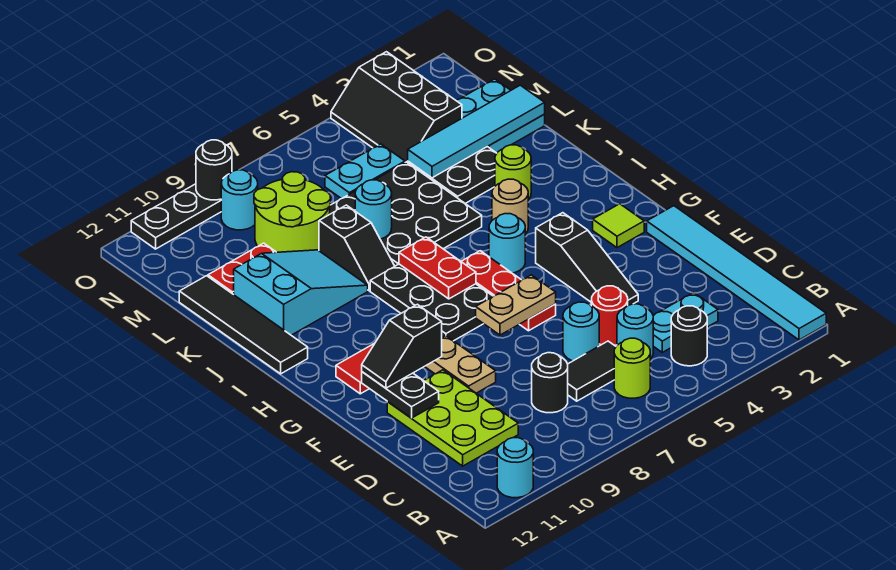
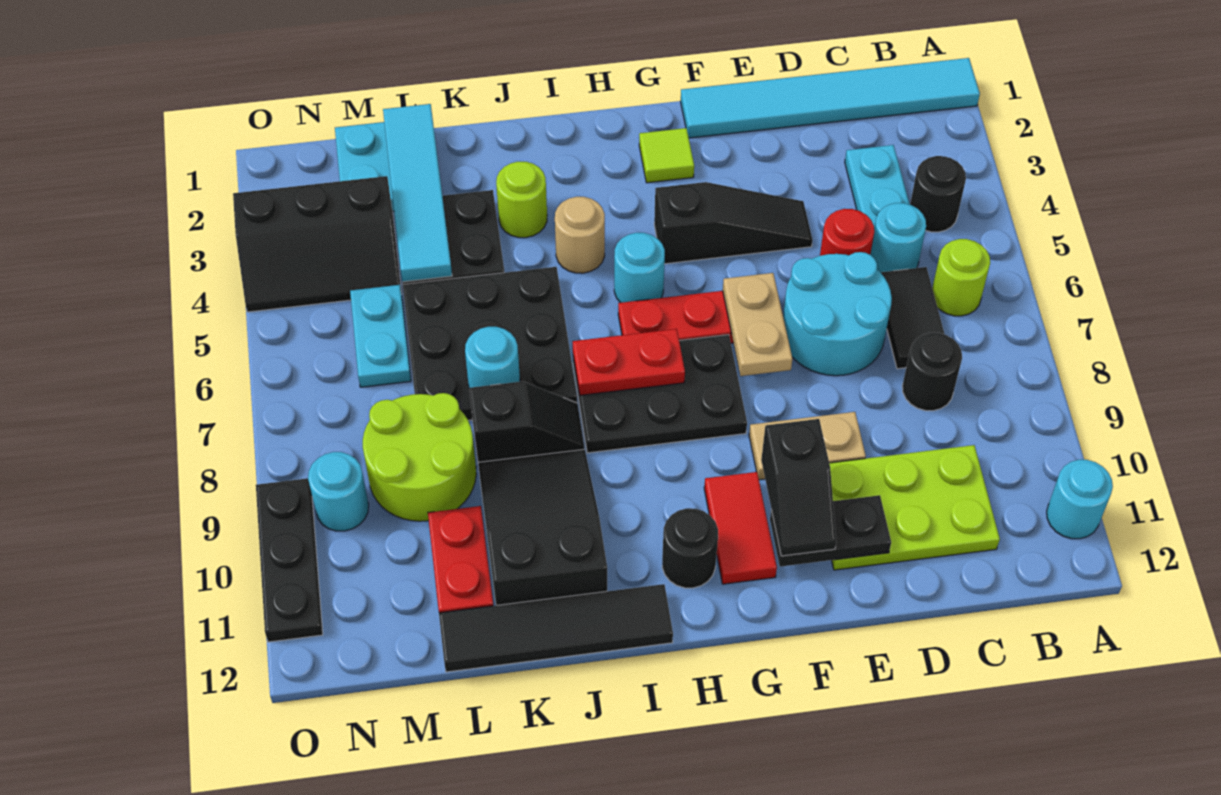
cyan round brick D6 level 1 -> cyan round brick D6:E7 level 1
cyan slope J9:K11 level 1 top 11 -> black slope J9:K11 level 1 top 11
black round brick O9 level 2 -> black round brick H11 level 1

